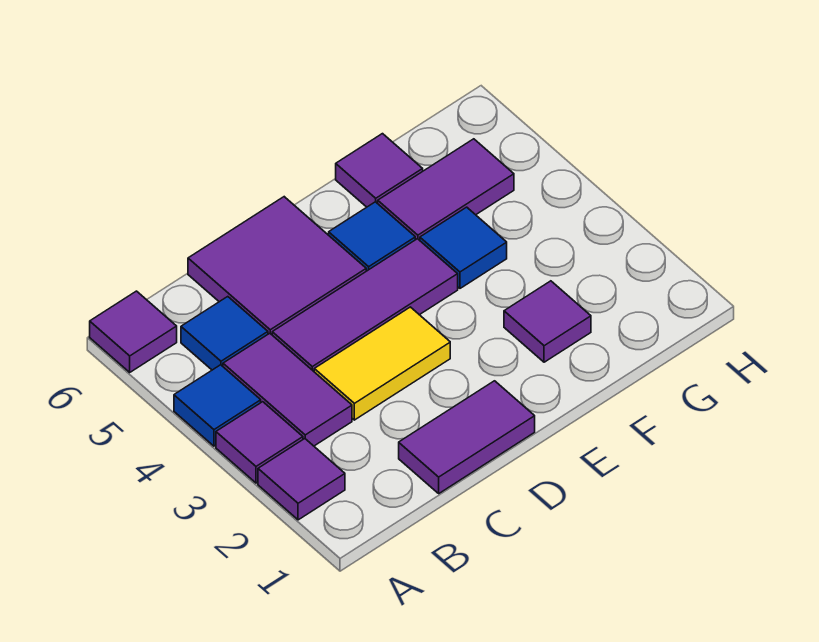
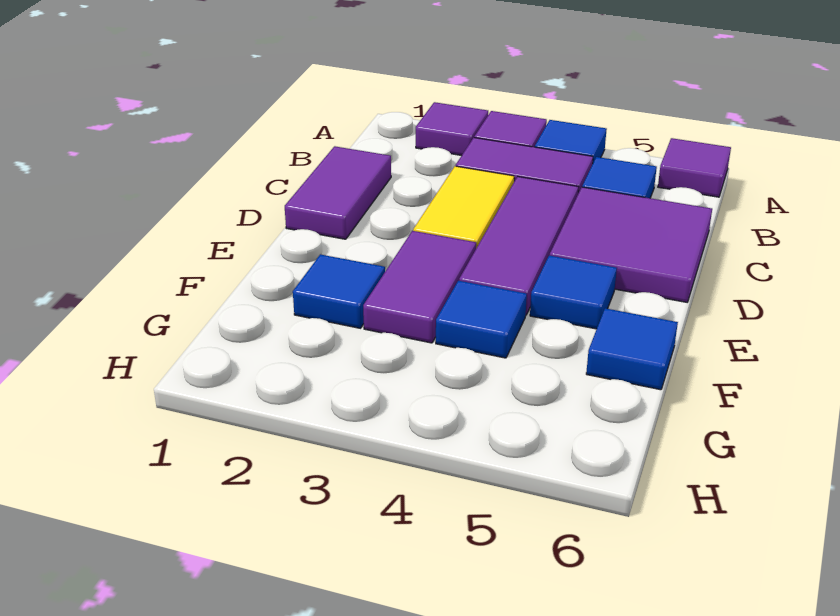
purple tile F2 level 1 -> blue tile F2 level 1
purple tile F5:G5 level 1 -> purple tile E3:F3 level 1
purple tile F6 level 1 -> blue tile F6 level 1

